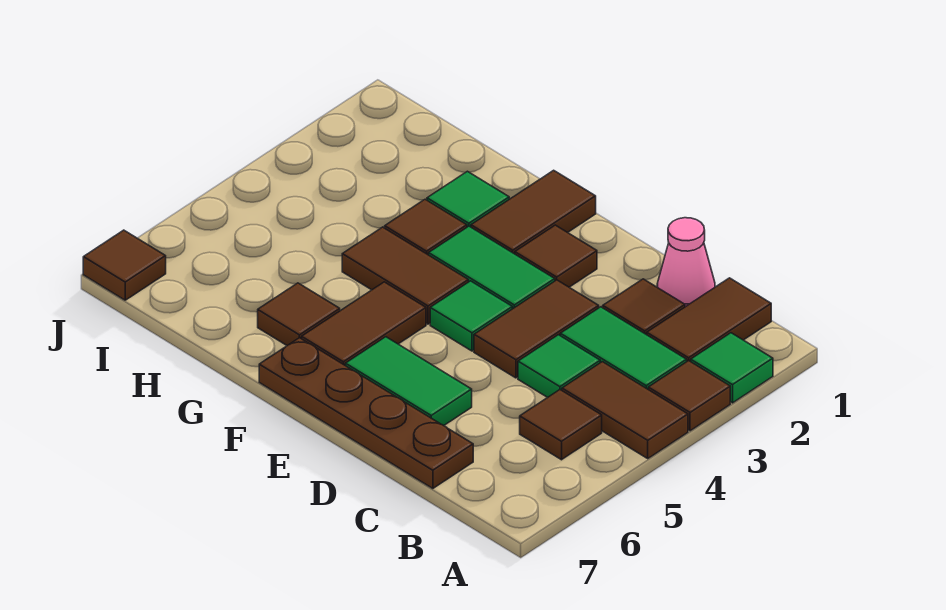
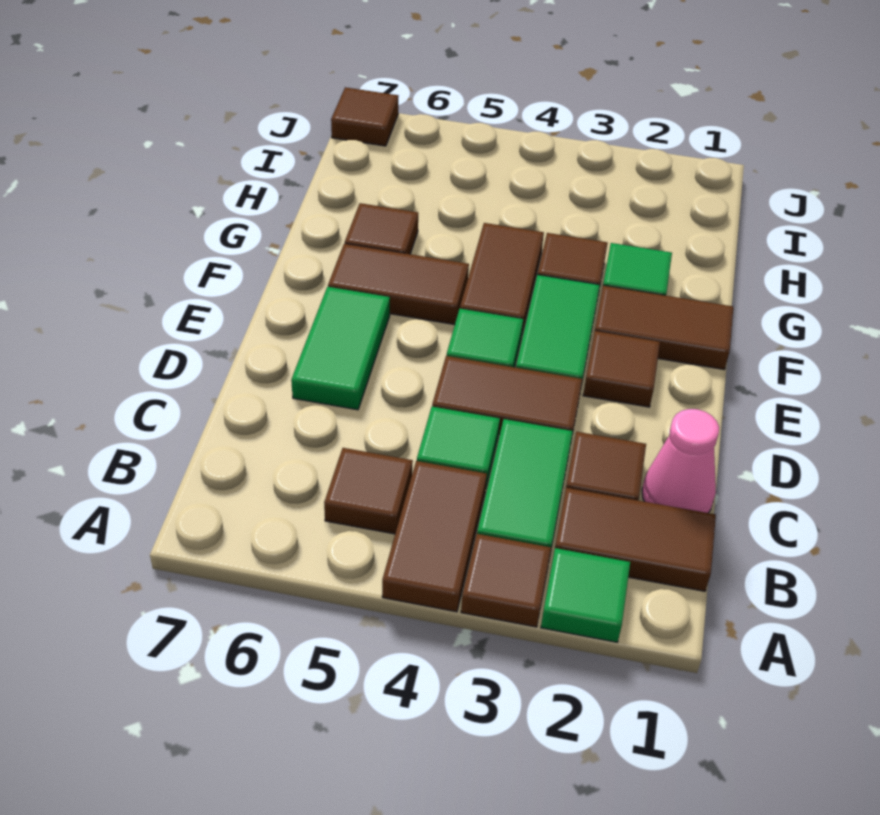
brown plate C7:F7 level 1 -> none

